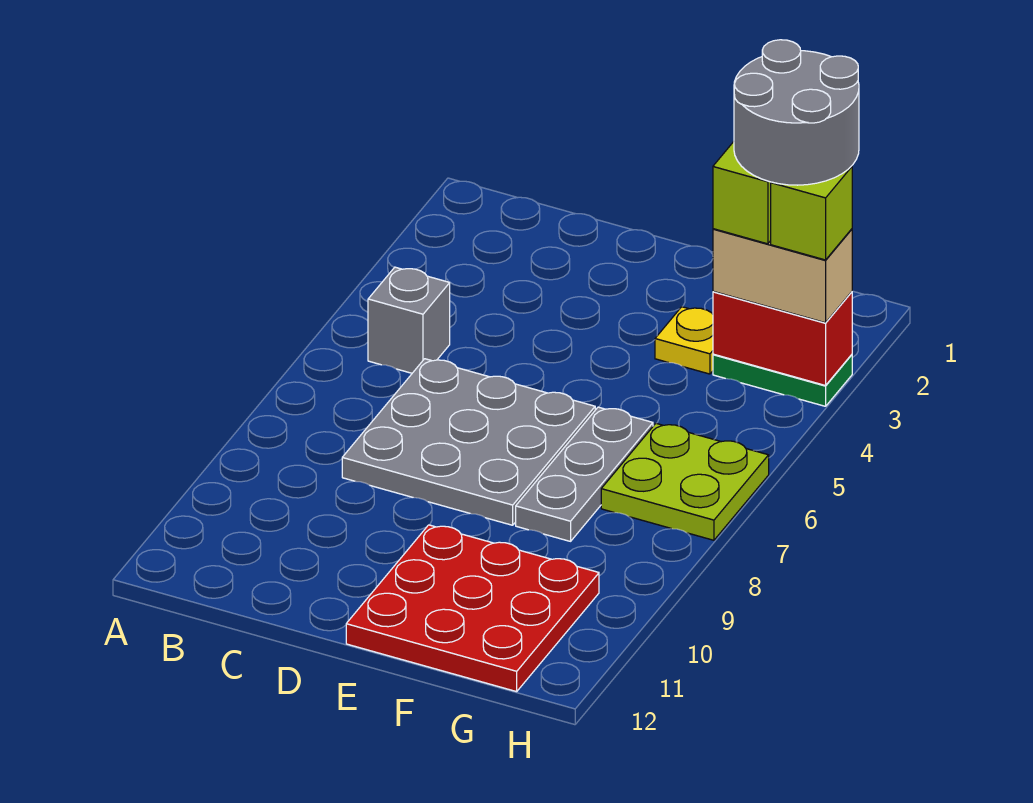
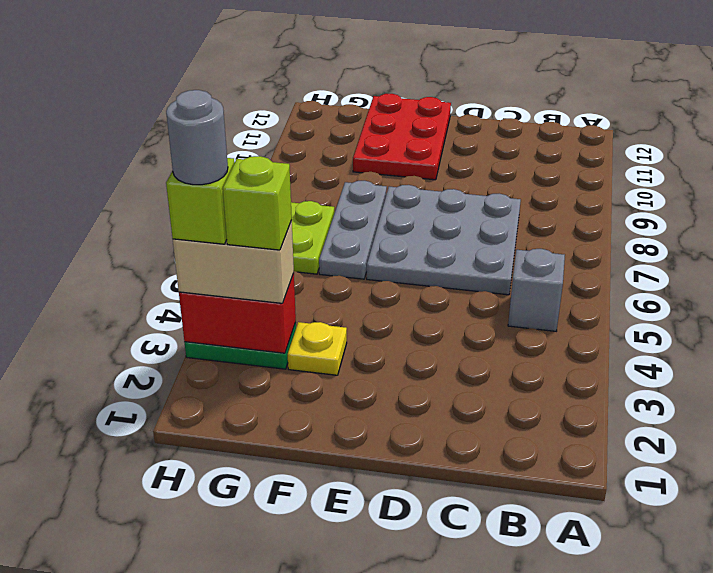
red plate E10:G12 level 1 -> red plate E10:F12 level 1
grey round brick G2:H3 level 5 -> grey round brick H3 level 5

